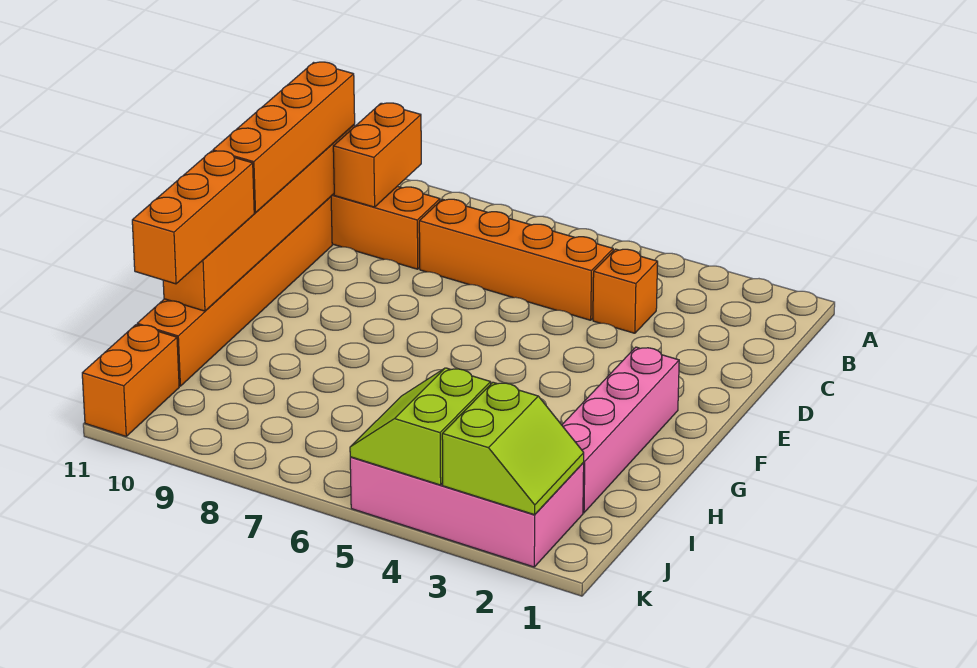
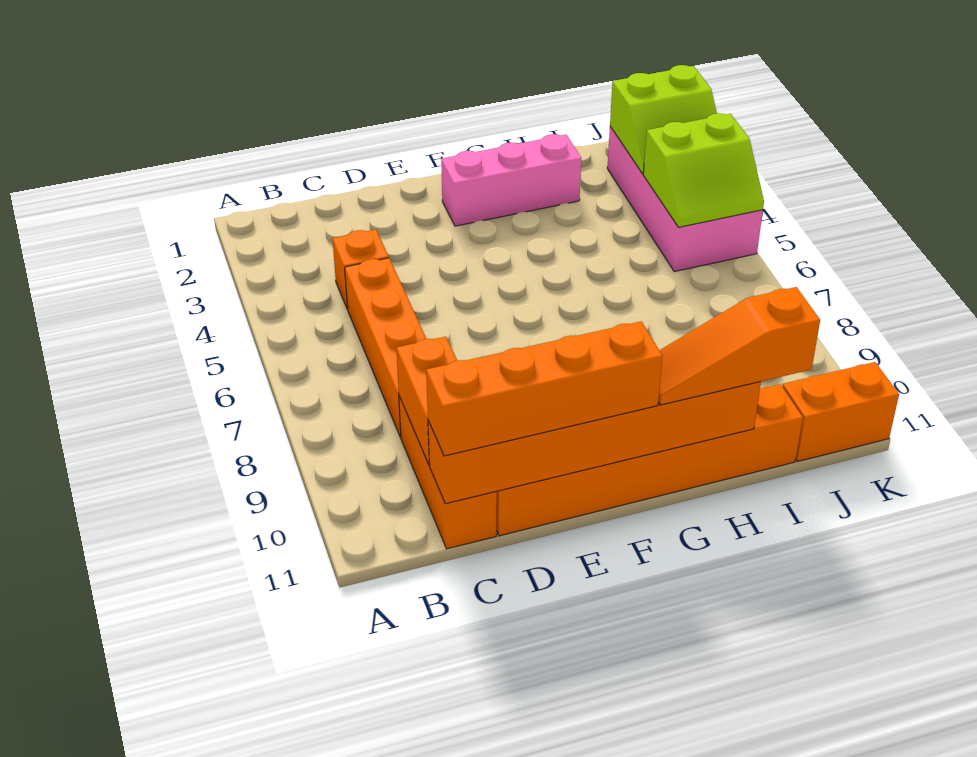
orange brick B10:C10 level 2 -> orange brick C9:C10 level 2
pink brick F2:I2 level 1 -> pink brick F2:H2 level 1
orange brick G11:I11 level 3 -> orange slope G11:I11 level 3 top I
lime slope J2:K3 level 2 top 3 -> lime slope J2:K3 level 2 top 2

